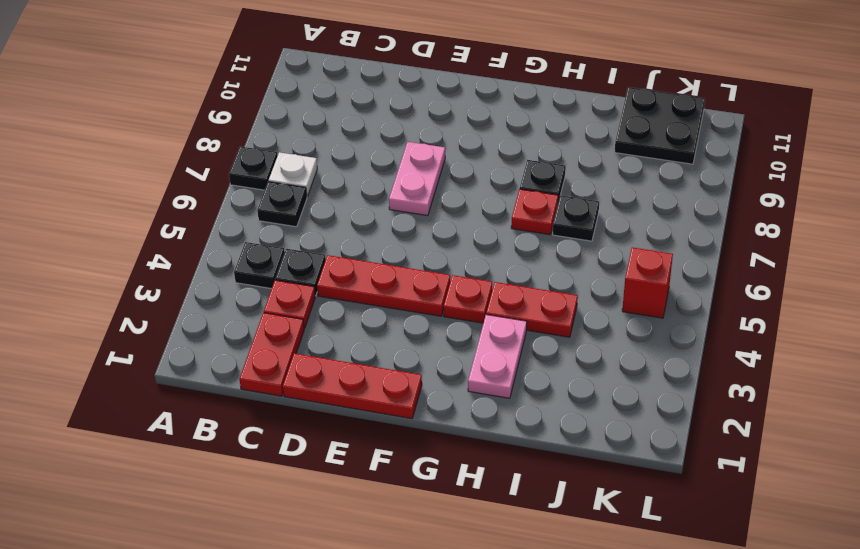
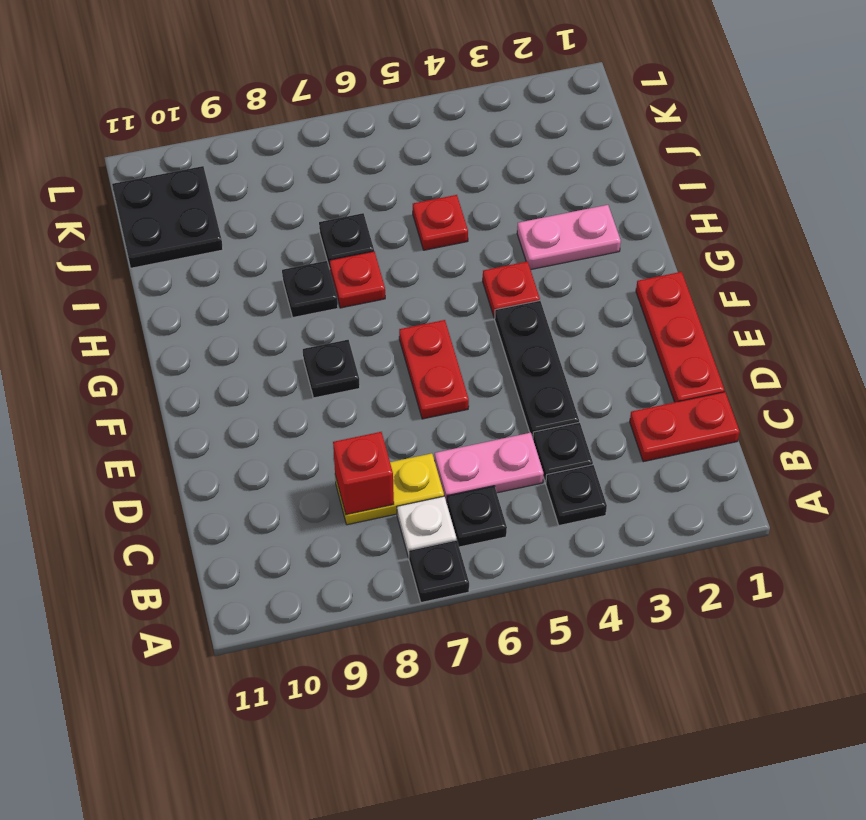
red plate C3 level 1 -> red plate I5 level 1
none -> yellow plate C7:C8 level 1
red plate D4:F4 level 1 -> black plate D4:F4 level 1
pink plate E7:E8 level 1 -> pink plate C5:C6 level 1
none -> black plate F8 level 1
red plate H4:I4 level 1 -> red plate E6:F6 level 1
red brick K5 level 1 -> red brick C8 level 2

